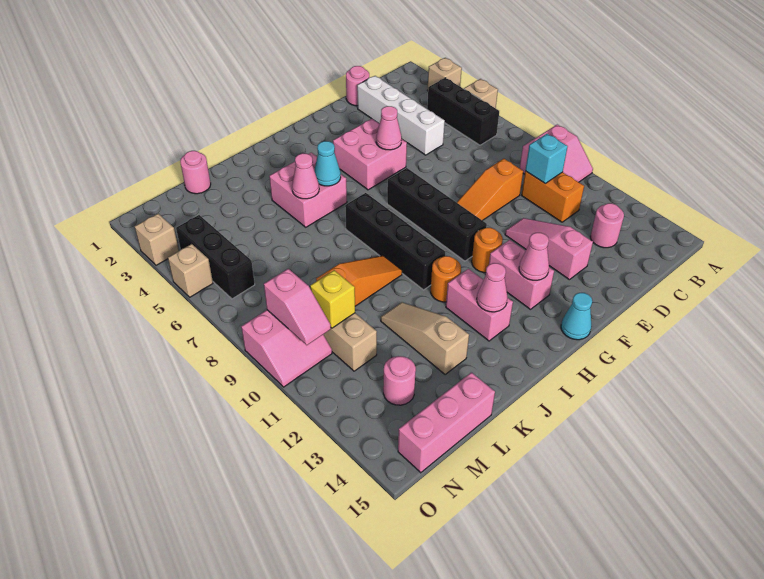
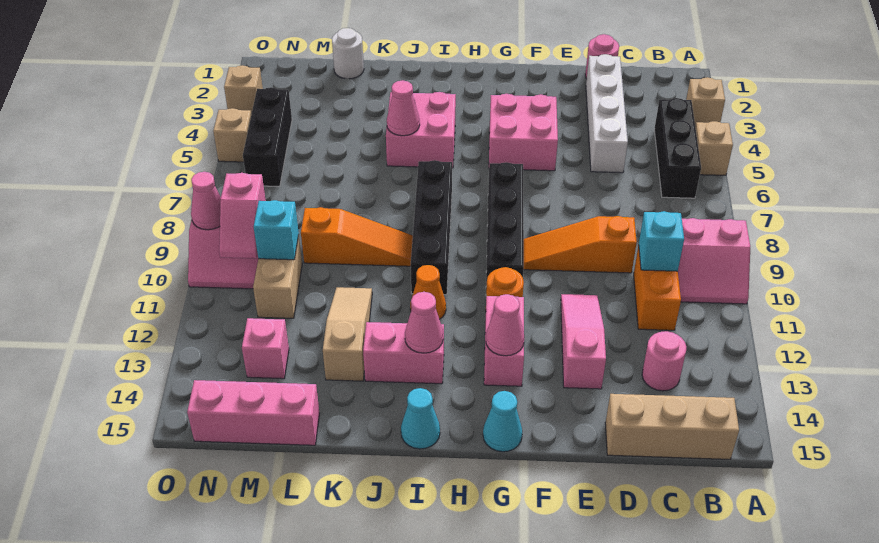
none -> tan brick B15:D15 level 1
pink cone F5 level 2 -> pink cone O9 level 2
cyan cone I5 level 2 -> cyan cone I15 level 1
orange round brick I11 level 1 -> orange cone I11 level 1
pink brick I12:I13 level 1 -> pink brick I13:J13 level 1
pink round brick L1 level 1 -> white round brick L1 level 1
yellow brick M10 level 2 -> cyan brick M10 level 2
pink round brick M13 level 1 -> pink brick M13 level 1

